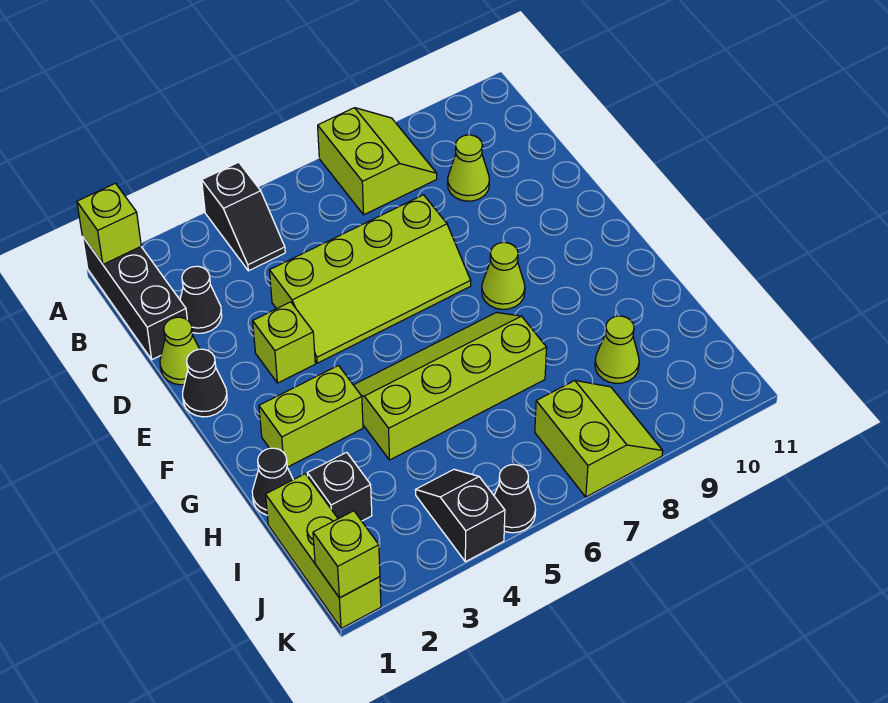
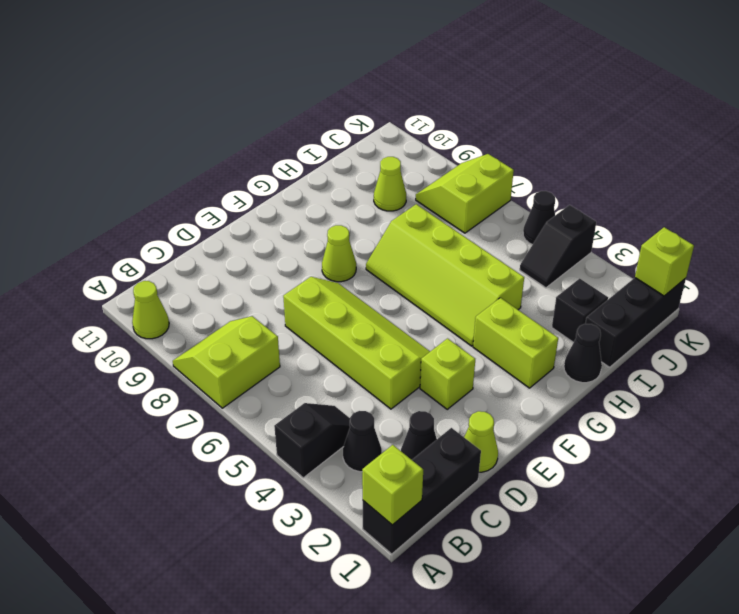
lime cone C9 level 1 -> lime cone A10 level 1
black cone E1 level 1 -> black cone B3 level 1
lime brick I1:K1 level 1 -> black brick I1:K1 level 1

